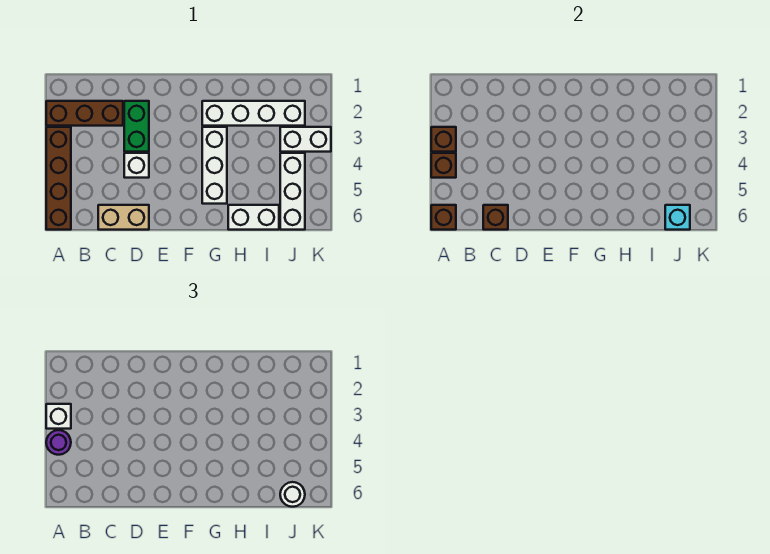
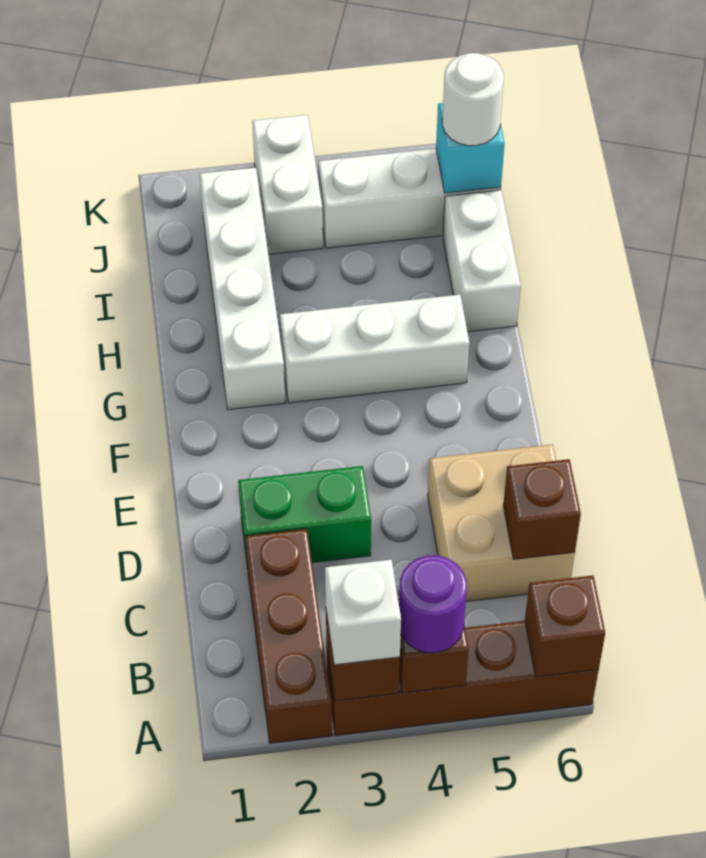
tan brick C6:D6 level 1 -> tan brick C5:D6 level 1
white brick D4 level 1 -> none

